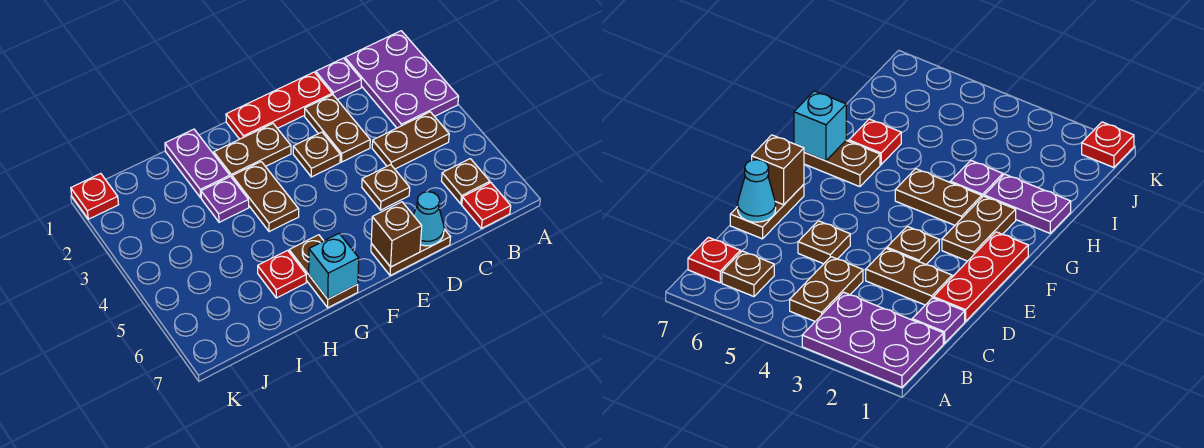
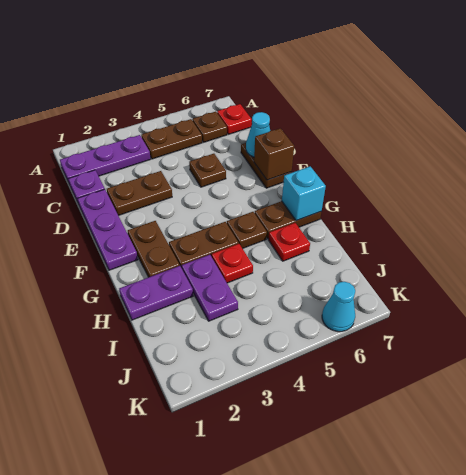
purple plate A1:B3 level 1 -> purple plate B1:B3 level 1
brown plate B4:C4 level 1 -> brown plate B4:B5 level 1
red plate D1:F1 level 1 -> purple plate D1:F1 level 1
brown plate E3 level 1 -> brown plate G5 level 1
purple plate H3 level 1 -> purple plate H3:I3 level 1
red plate K1 level 1 -> red plate H4 level 1
none -> cyan cone K6 level 1

